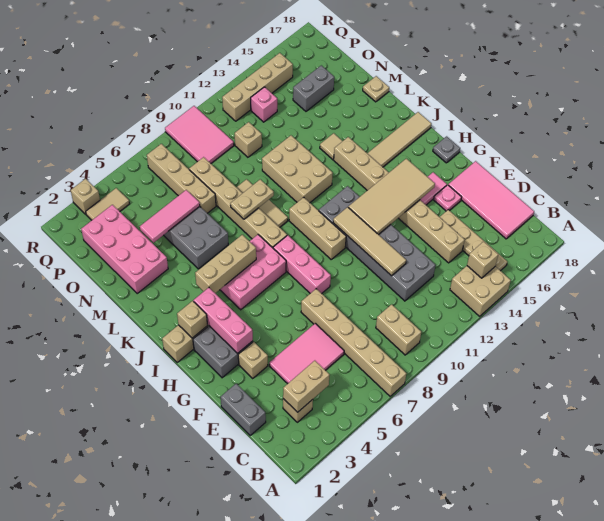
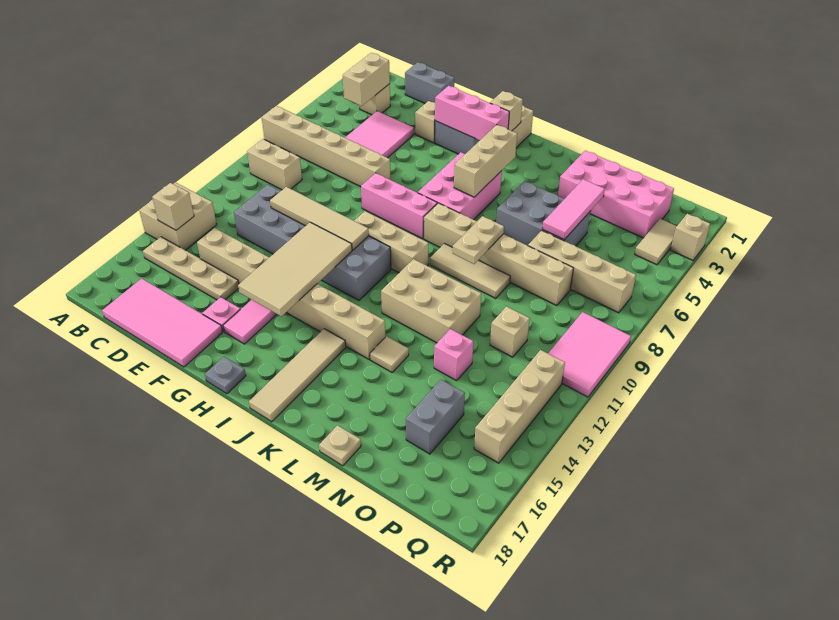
pink tile P9:R10 level 1 -> pink tile Q9:R11 level 1
pink brick P13 level 1 -> pink brick N13 level 1

